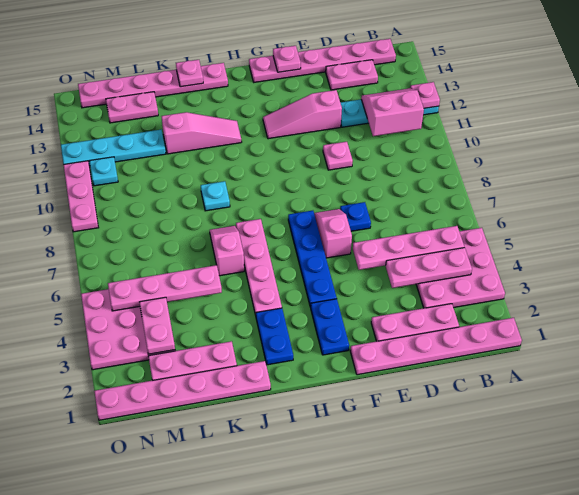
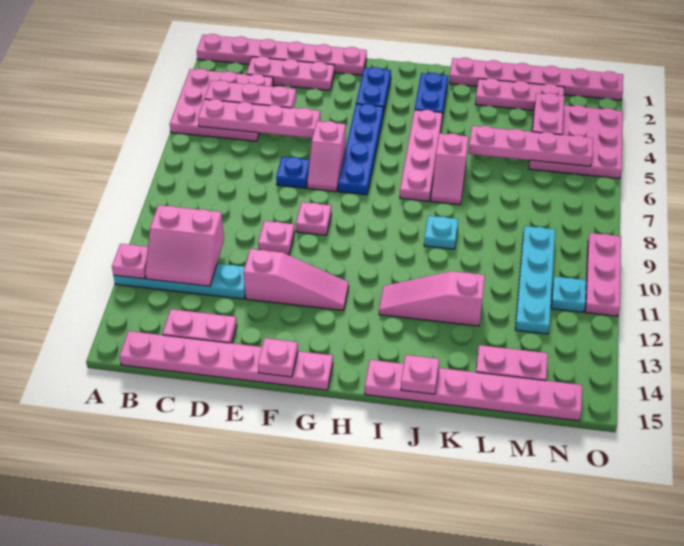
none -> pink plate F9 level 1
cyan plate L12:O12 level 1 -> cyan plate M9:M12 level 1

